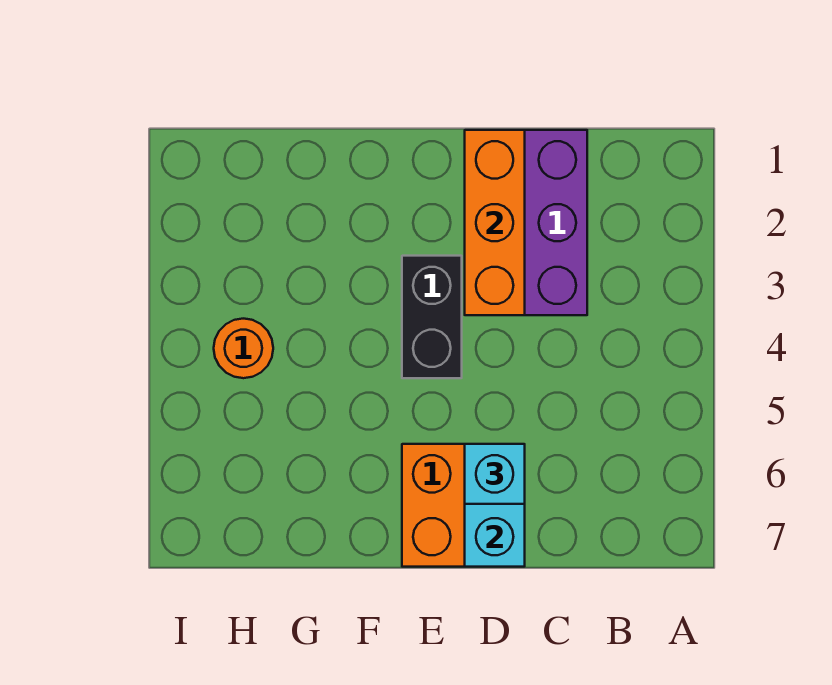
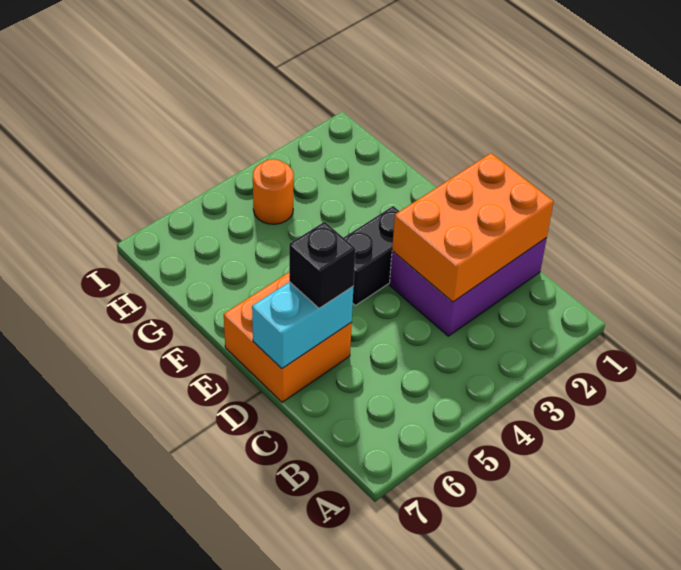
orange brick D1:D3 level 2 -> orange brick C1:D3 level 2
cyan brick D6 level 3 -> black brick D6 level 3

